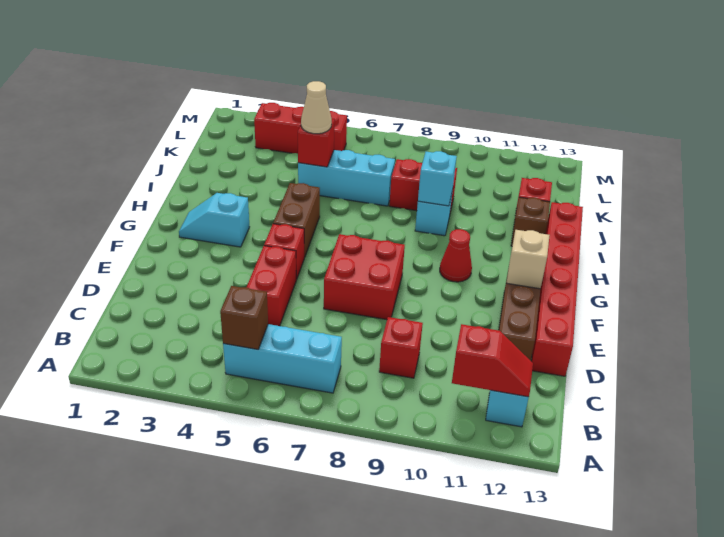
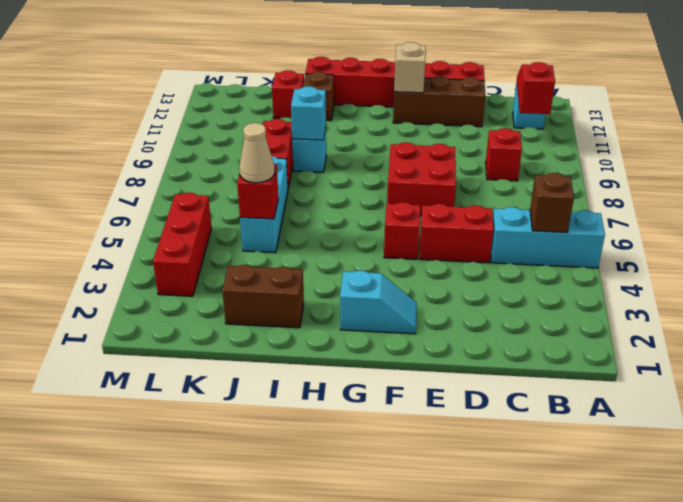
cyan brick B5:B7 level 1 -> cyan brick A5:C5 level 1
cyan slope G2:G3 level 1 top 3 -> cyan slope F2:G2 level 1 top G
brown brick G5:H5 level 1 -> brown brick I2:J2 level 1
red cone G10 level 1 -> none

